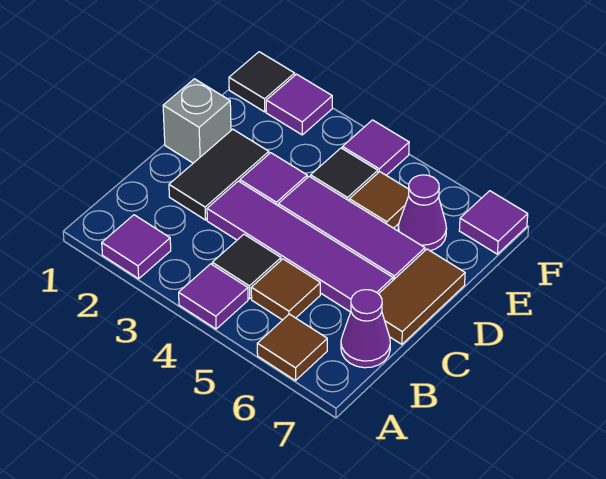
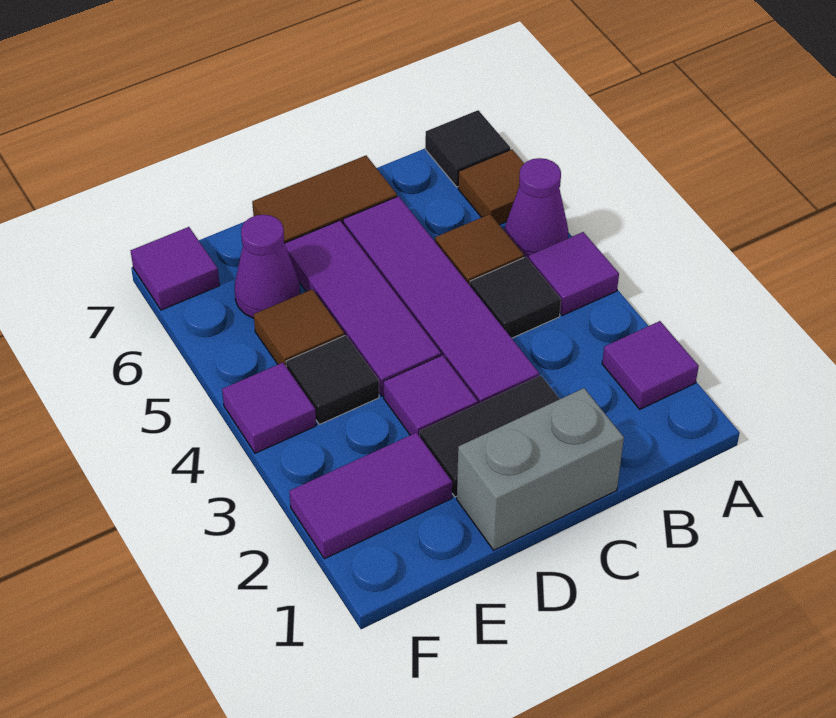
purple cone B7 level 1 -> purple cone A5 level 1
grey brick D1 level 1 -> grey brick C1:D1 level 1
black tile F1 level 1 -> black tile A7 level 1
purple tile F2 level 1 -> purple tile E2:F2 level 1

